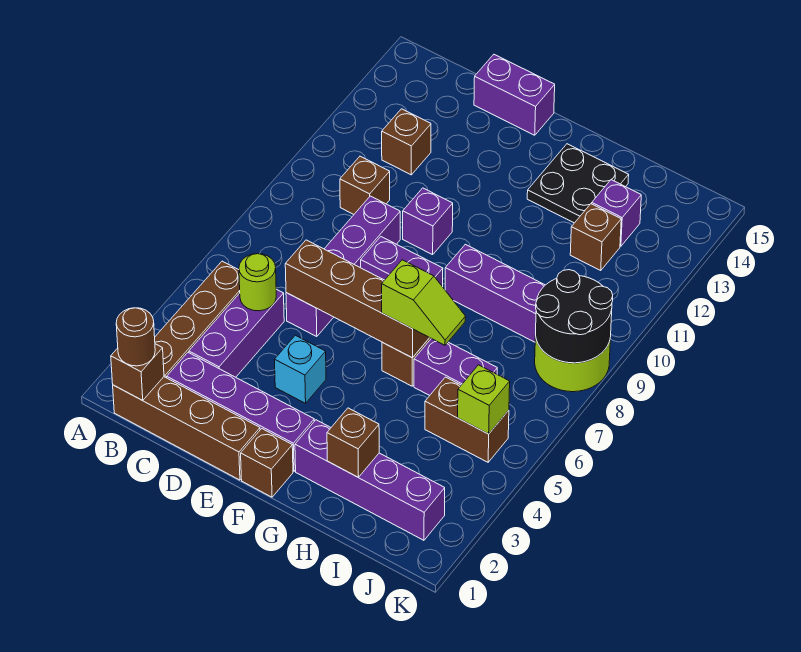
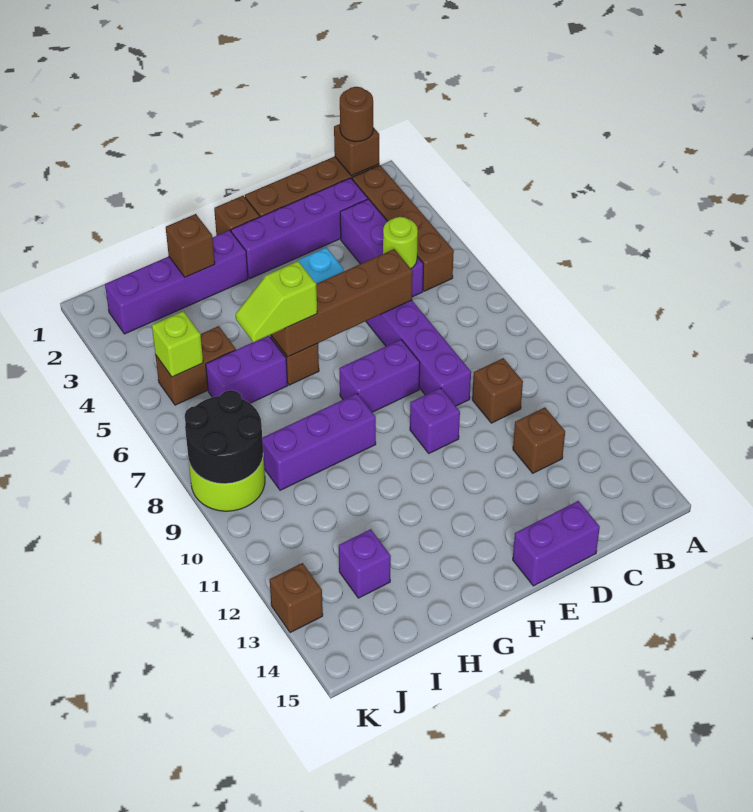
black plate G13:H14 level 1 -> none
brown brick I12 level 1 -> brown brick K13 level 1

